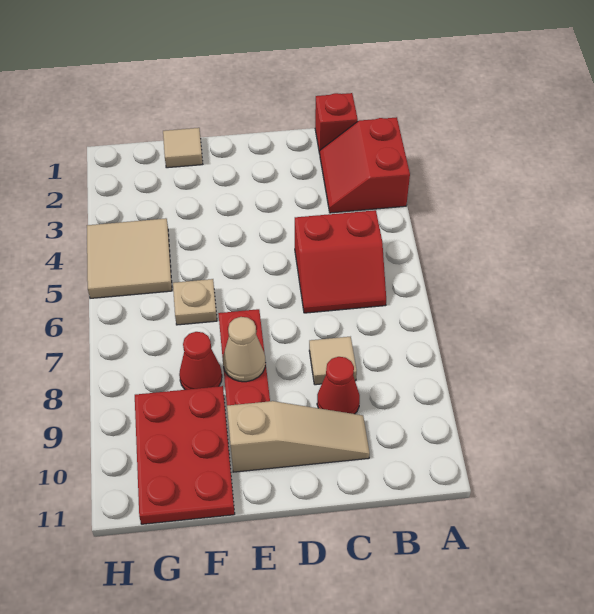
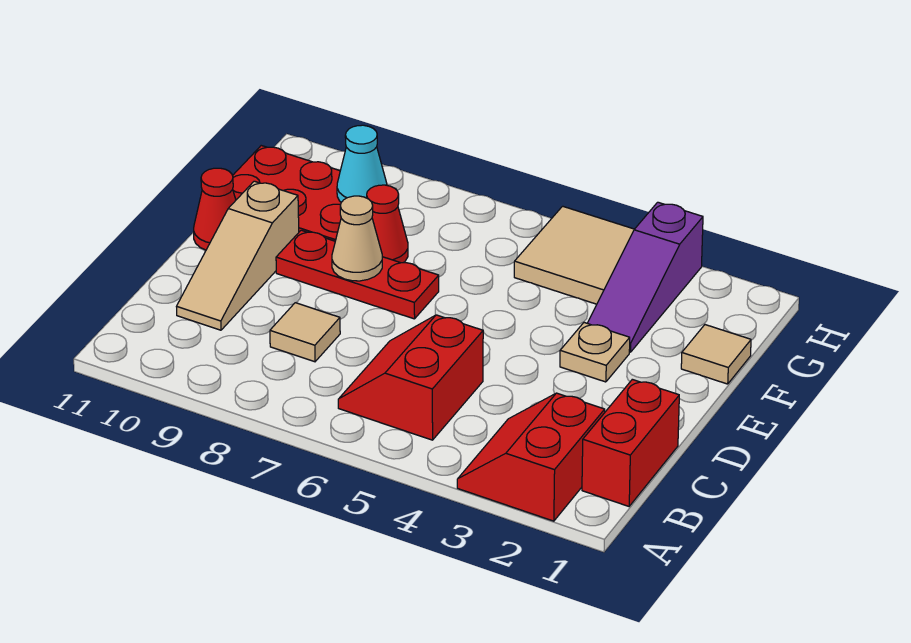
red slope A2:B3 level 1 top A -> red slope A2:B3 level 1 top 2
red brick B1 level 1 -> red brick B1:C1 level 1
red cone C9 level 1 -> red cone E11 level 1
none -> purple slope F3:H3 level 1 top H
tan plate F6 level 1 -> tan plate E3 level 1
none -> cyan cone G9 level 2

